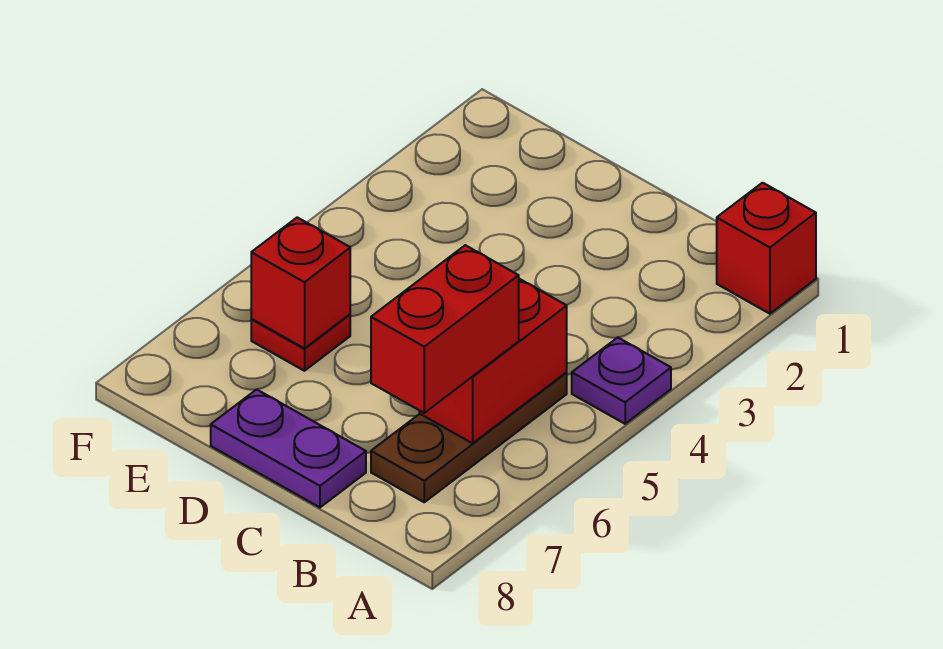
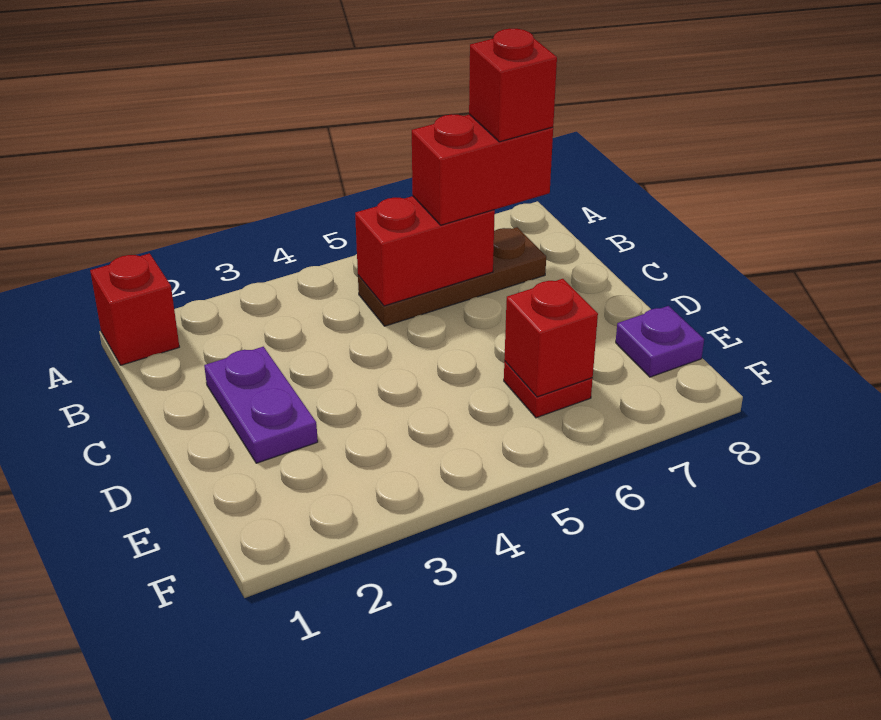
purple plate A4 level 1 -> purple plate E8 level 1
none -> red brick B7 level 4
purple plate C8:D8 level 1 -> purple plate C2:D2 level 1

